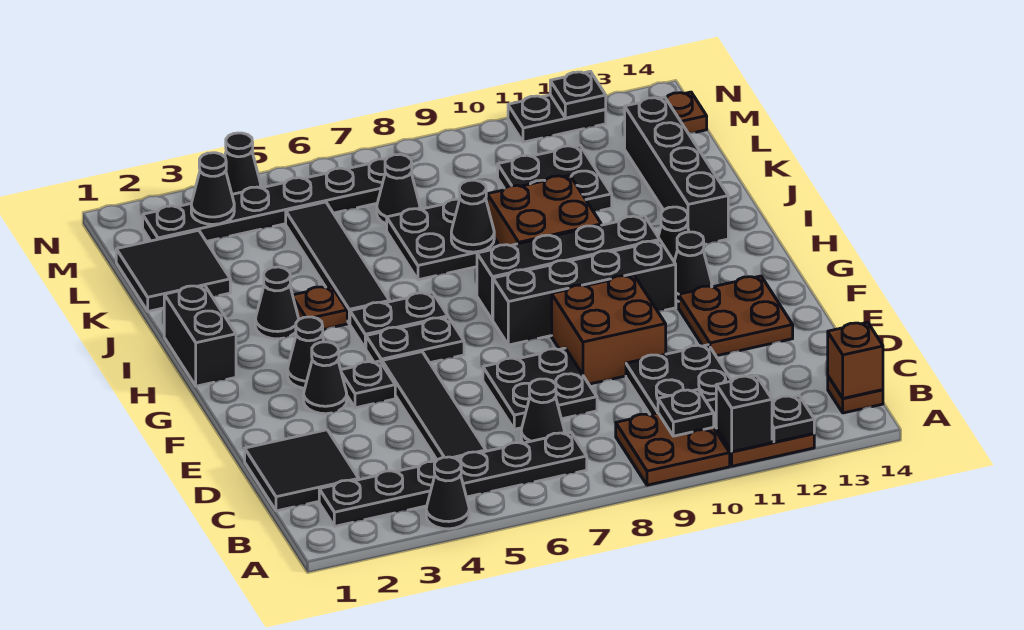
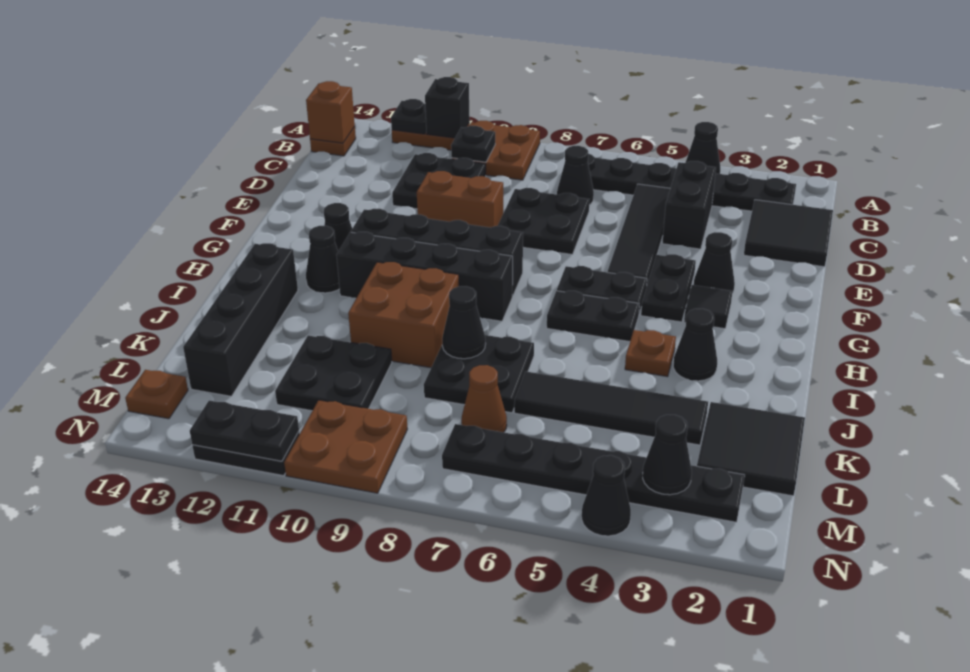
brown brick E9:F10 level 1 -> brown brick E9:E10 level 1
brown plate E12:F13 level 1 -> brown plate M9:N10 level 1
black plate F4 level 1 -> black plate F4:G4 level 1
black cone G3 level 1 -> black tile G3 level 1
black brick H1:I1 level 1 -> black brick C4:D4 level 1
black tile I5:L5 level 1 -> black tile K3:K6 level 1
black cone L7 level 1 -> brown cone L7 level 1
black plate N12 level 2 -> black plate N11:N12 level 2

